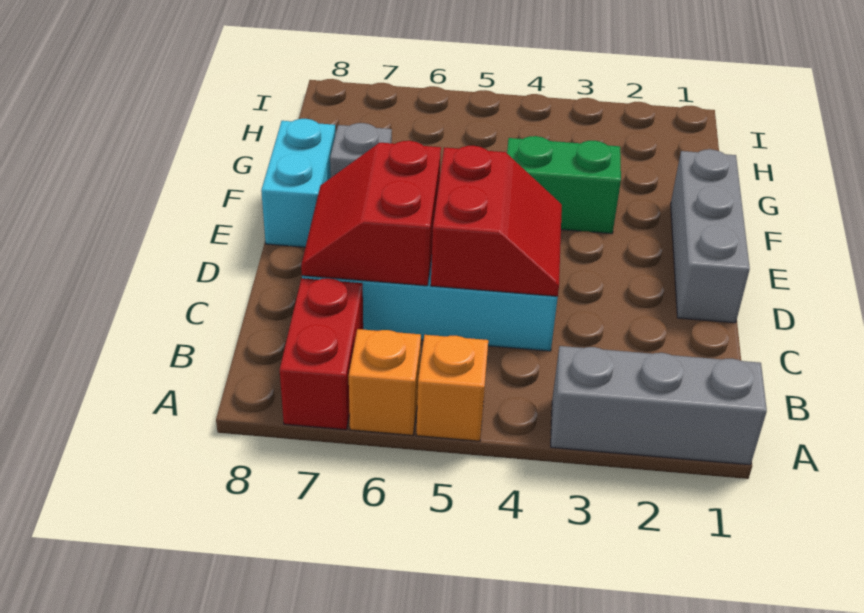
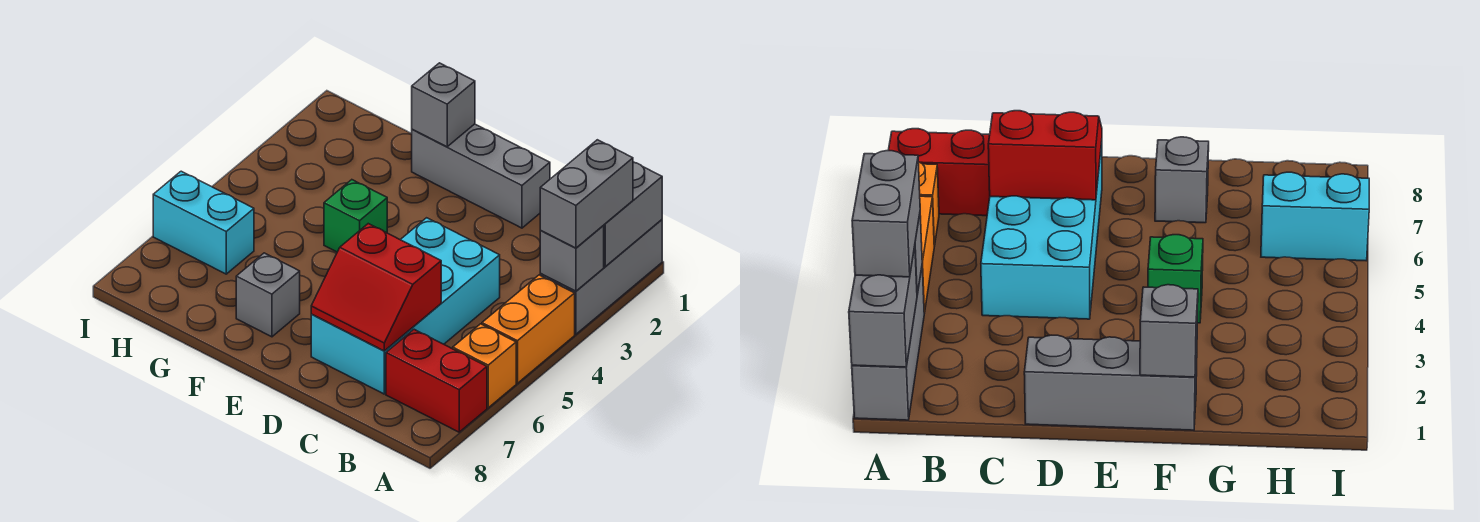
none -> grey brick A1:A2 level 2
none -> grey brick A2:A3 level 3
none -> grey brick A3 level 2
orange brick A5 level 1 -> orange brick A4:A5 level 1
red slope C4:D5 level 2 top 5 -> none
cyan brick E8:F8 level 1 -> cyan brick H6:I6 level 1
none -> grey brick F1 level 2
green brick F3:F4 level 1 -> green brick F4 level 1

